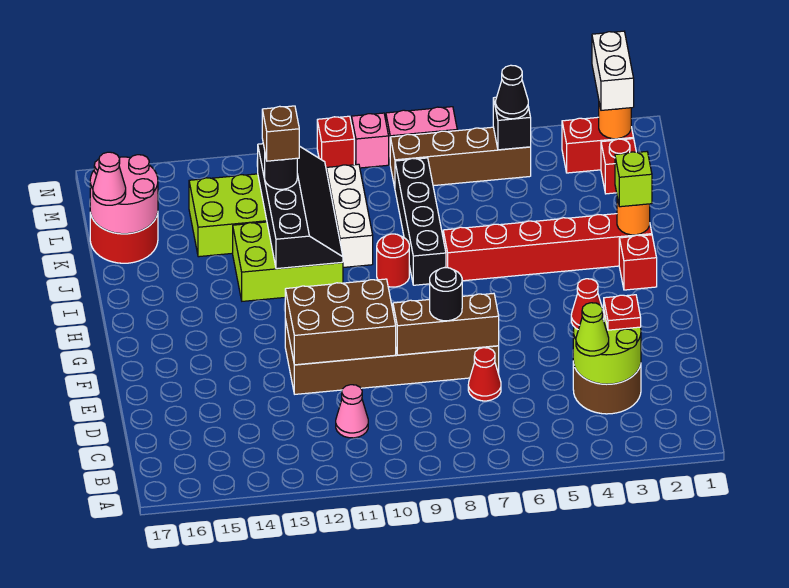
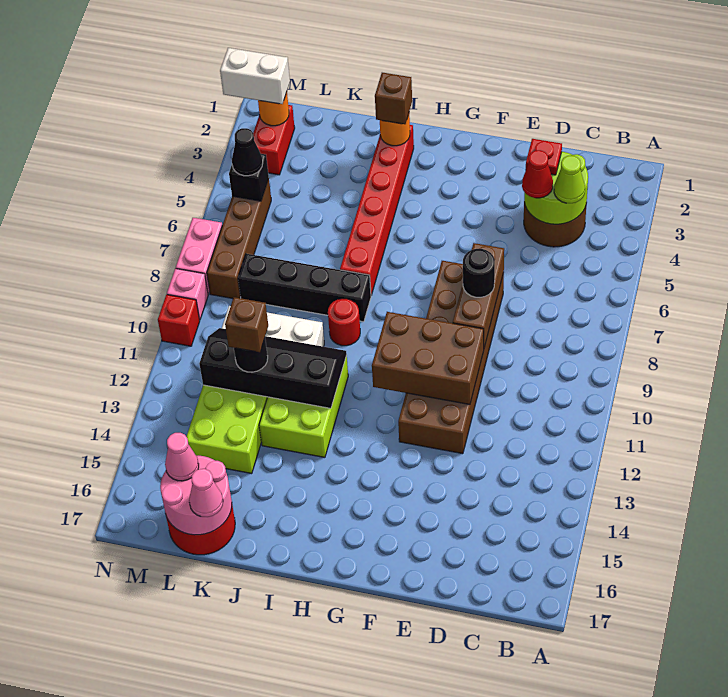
pink cone C11 level 1 -> pink cone L16 level 3
red cone D7 level 1 -> none
brown brick E10:F12 level 2 -> brown brick E10:G11 level 2
red brick H2 level 1 -> none
lime brick I2 level 3 -> brown brick I2 level 3
red brick L2 level 1 -> none

